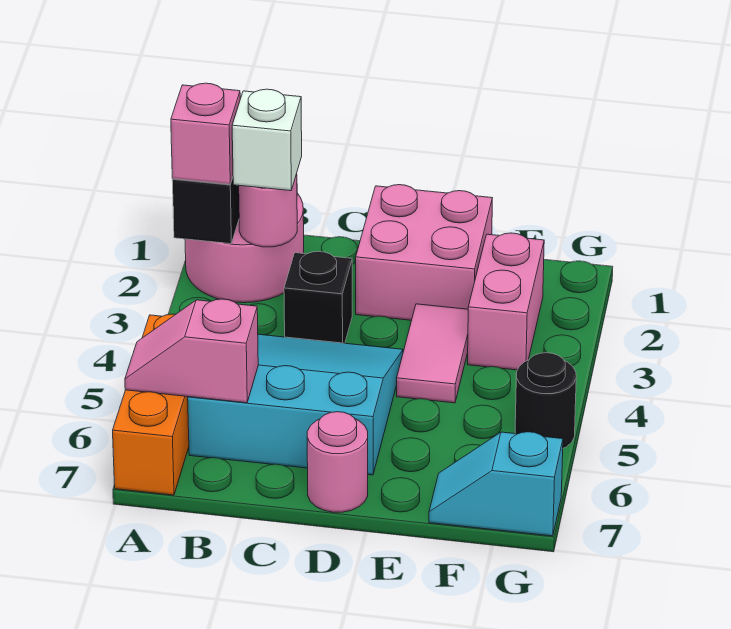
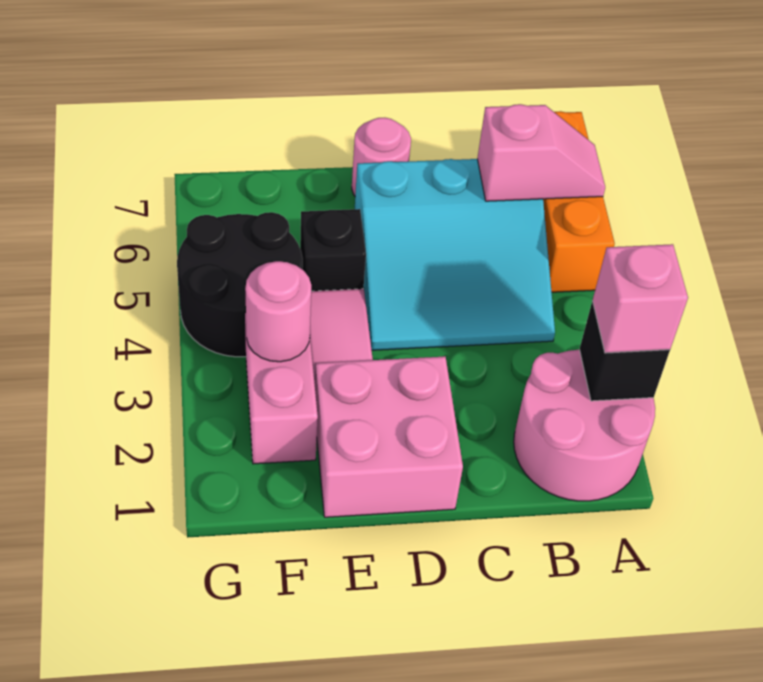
pink round brick B2 level 2 -> pink round brick F3 level 2
white brick B2 level 3 -> none
black brick C3 level 1 -> black brick E5 level 1
cyan slope F7:G7 level 1 top G -> none
black round brick G5 level 1 -> black round brick F4:G5 level 1

